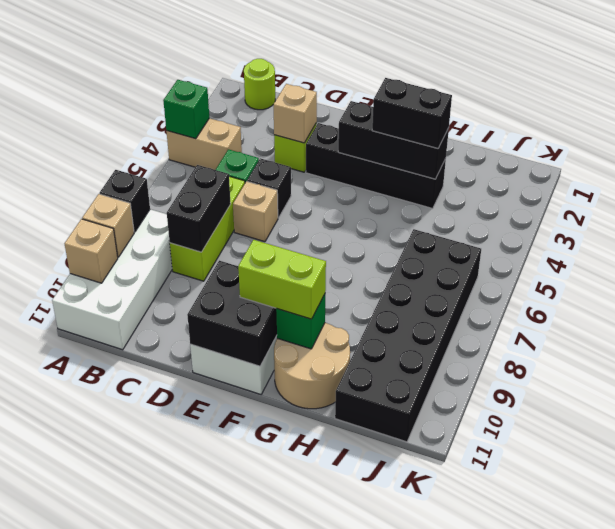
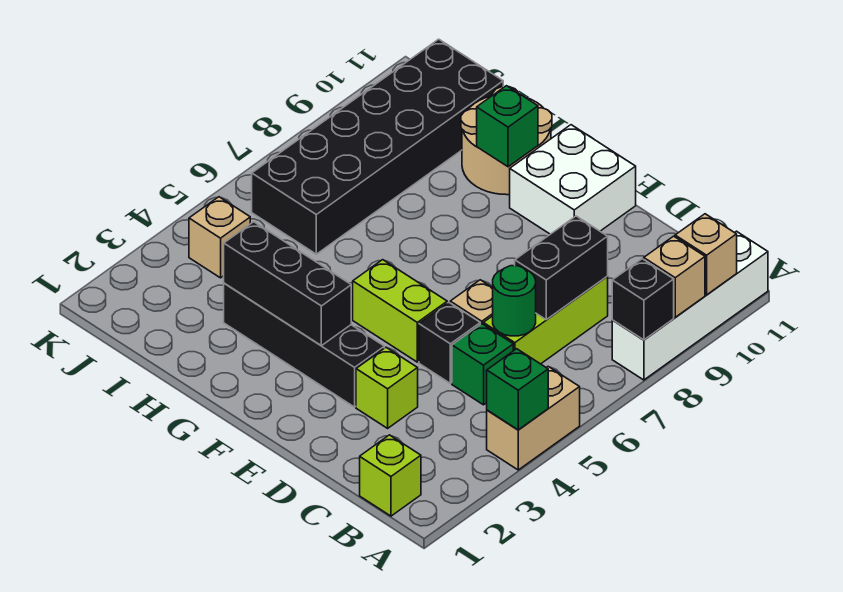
tan brick A4:B4 level 1 -> tan brick A4:A5 level 1
white brick A8:B11 level 1 -> white brick A8:A11 level 1
lime round brick B1 level 1 -> lime brick B1 level 1
none -> green round brick C6 level 2
tan brick D3 level 2 -> tan brick J4 level 1
black brick E10:F11 level 2 -> none
lime brick F10:G10 level 3 -> lime brick E5:F5 level 1
black brick G3:H3 level 3 -> none

